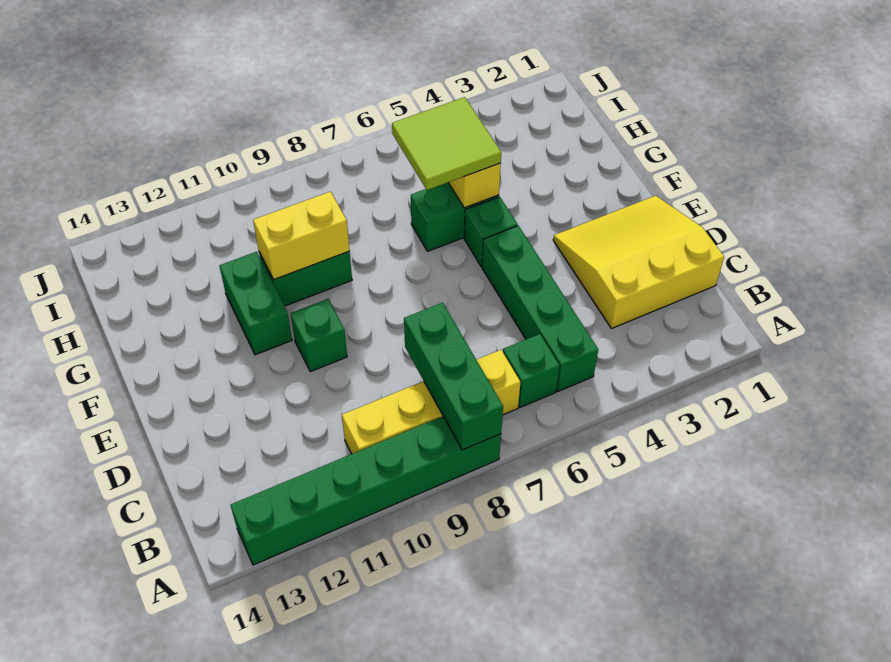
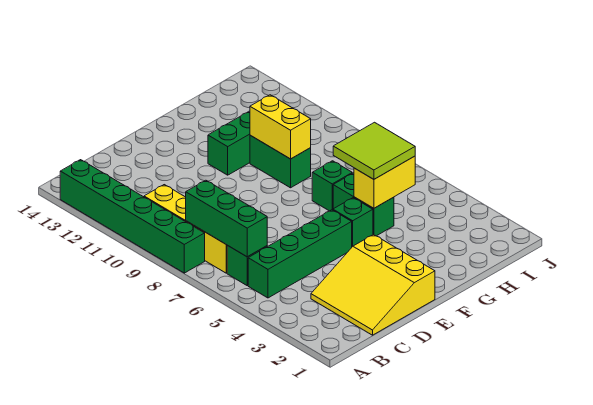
green brick A8:C8 level 2 -> green brick B6:B8 level 2
yellow slope C1:E3 level 1 top C -> yellow slope C1:E3 level 1 top E
green brick E10 level 1 -> green brick G7 level 1

